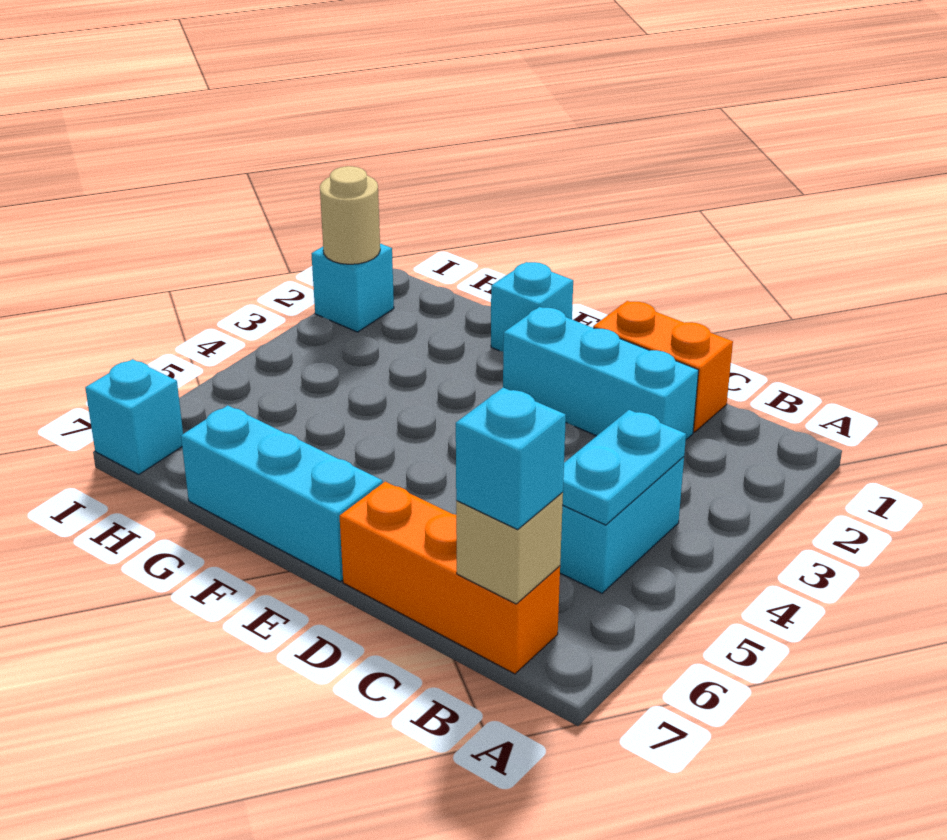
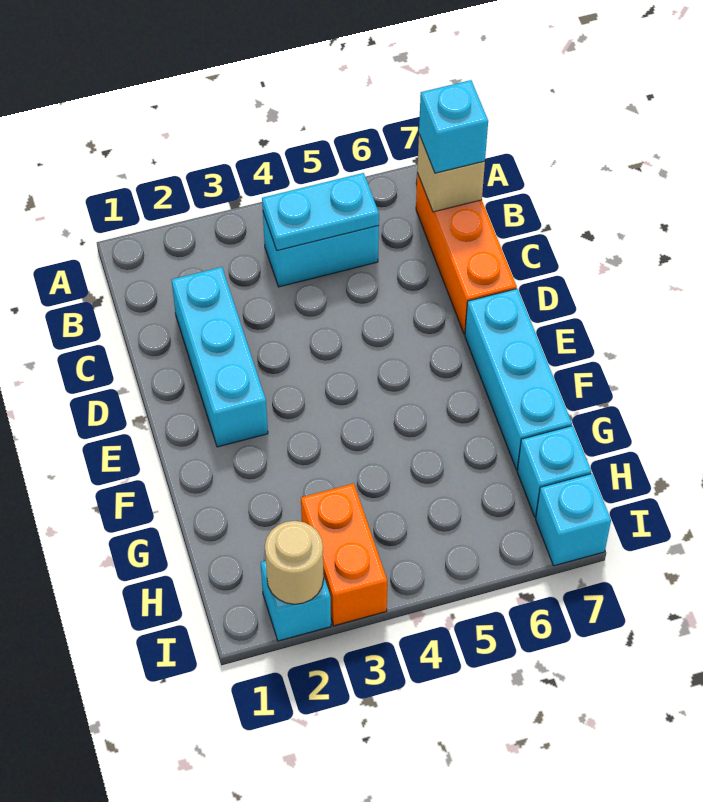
orange brick C1:D1 level 1 -> orange brick H3:I3 level 1
cyan brick F1 level 1 -> cyan brick H7 level 1

